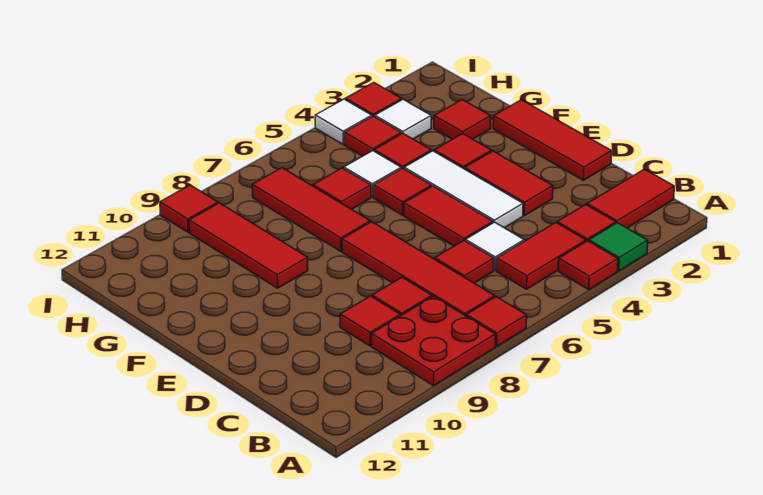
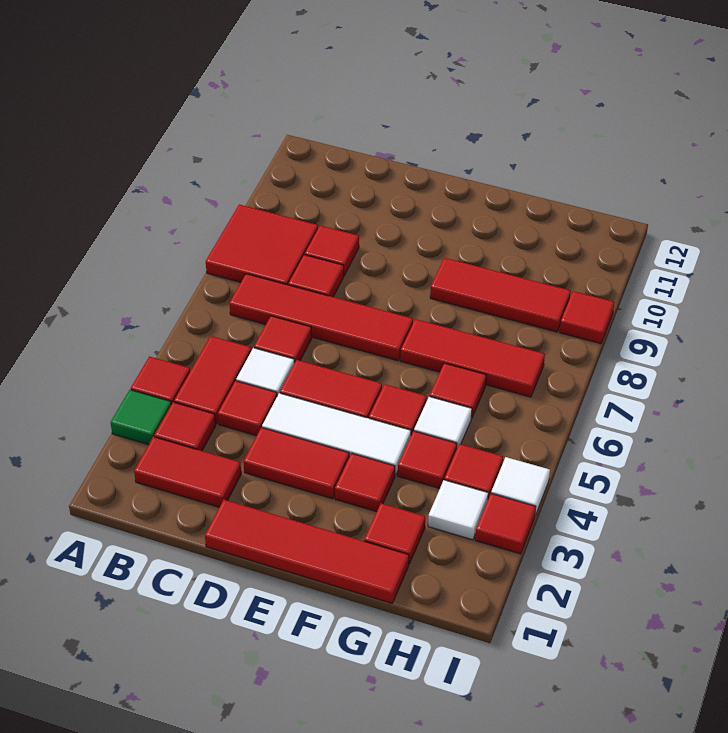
red tile A7 level 1 -> red tile C4 level 1
red plate A8:B9 level 1 -> red tile A8:B9 level 1
red tile B1:B2 level 1 -> red tile B2:C2 level 1
red tile D1:F1 level 1 -> red tile D1:G1 level 1

